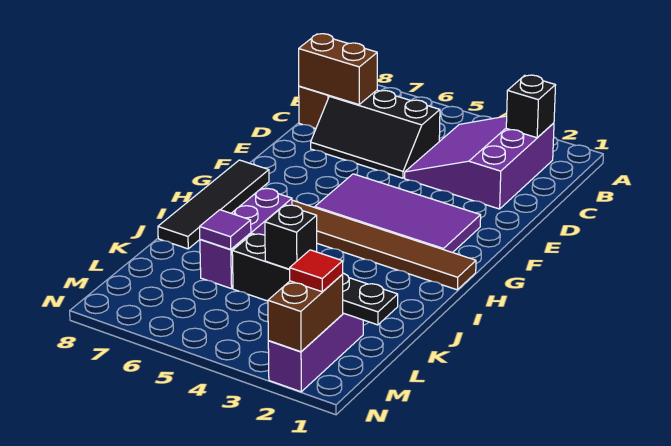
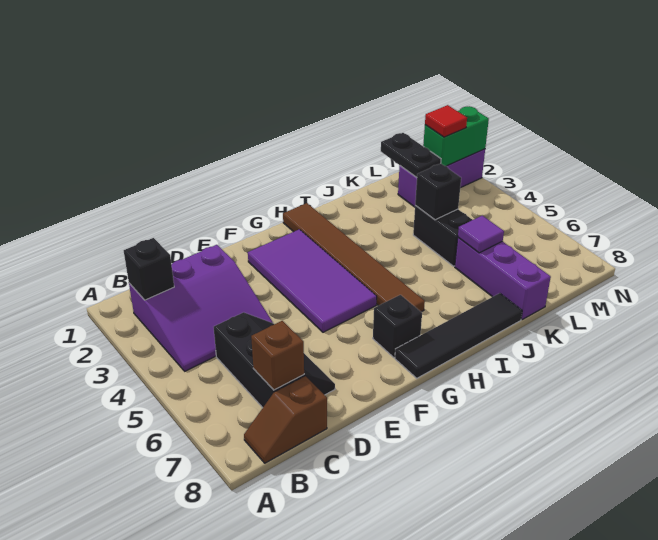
brown brick C7:C8 level 2 -> brown brick C7 level 2
none -> black brick G7 level 1
purple brick I6:K6 level 1 -> purple brick K6:K8 level 1
brown brick M2:N2 level 2 -> green brick M2:N2 level 2

